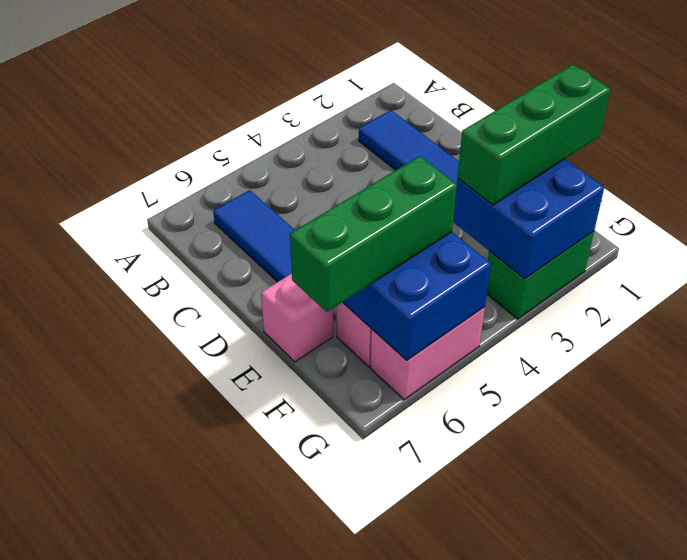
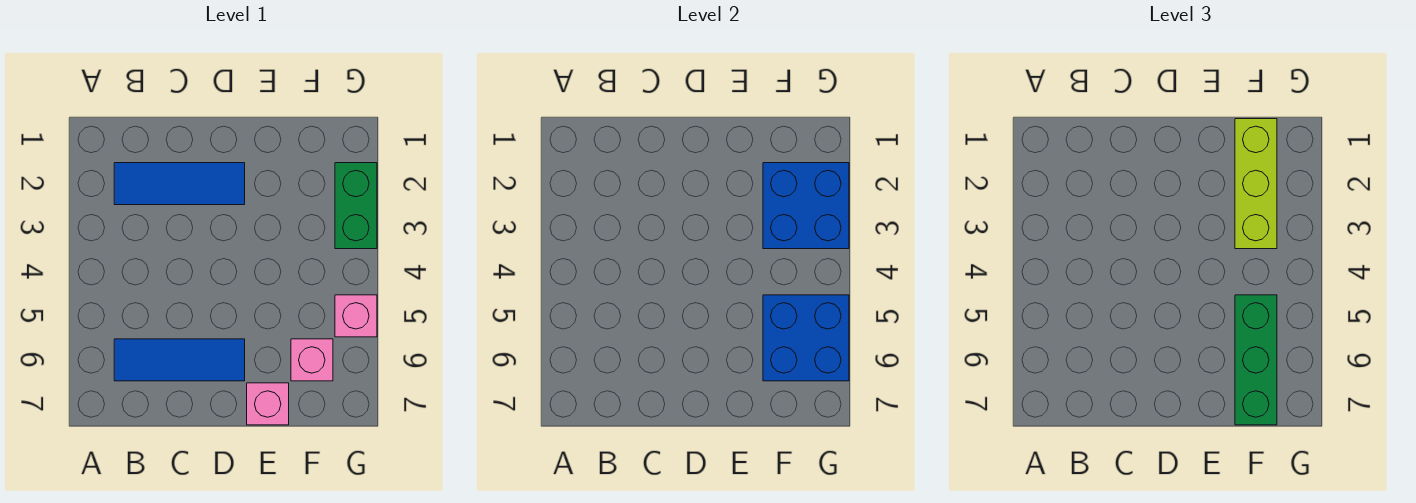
green brick F1:F3 level 3 -> lime brick F1:F3 level 3
pink brick G5:G6 level 1 -> pink brick G5 level 1

